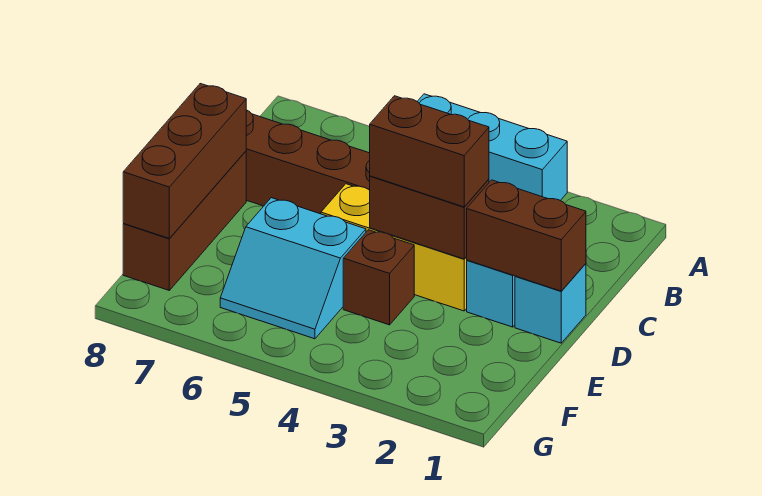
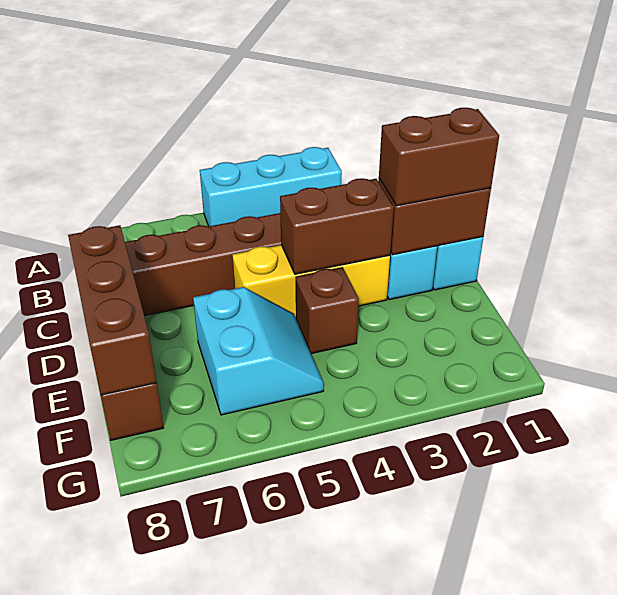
brown brick D3:D4 level 3 -> brown brick D1:D2 level 3
cyan slope E5:F6 level 1 top E -> cyan slope E5:F6 level 1 top 6

